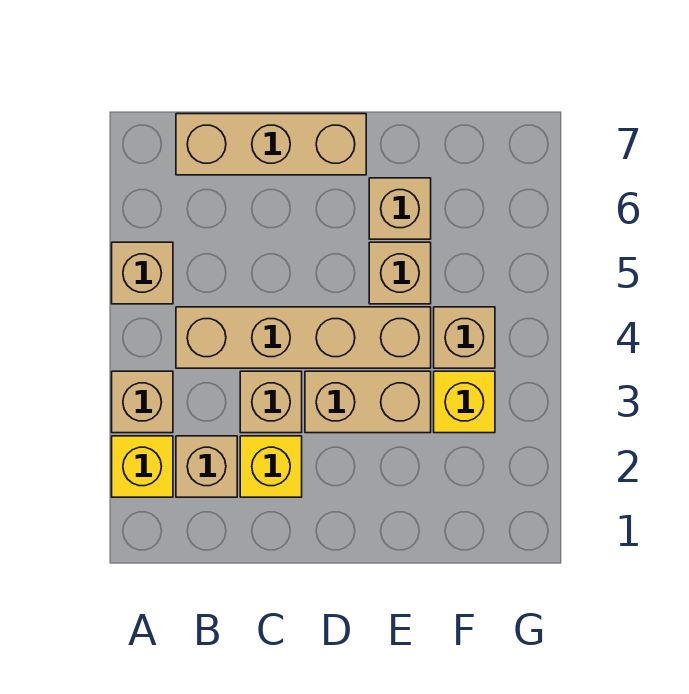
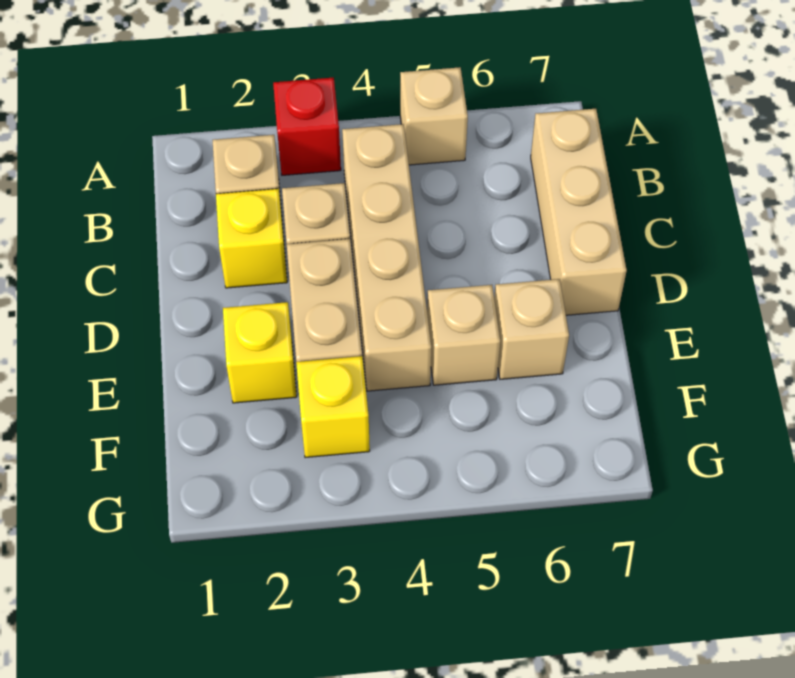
yellow brick A2 level 1 -> yellow brick E2 level 1
tan brick A3 level 1 -> red brick A3 level 1
tan brick F4 level 1 -> none

